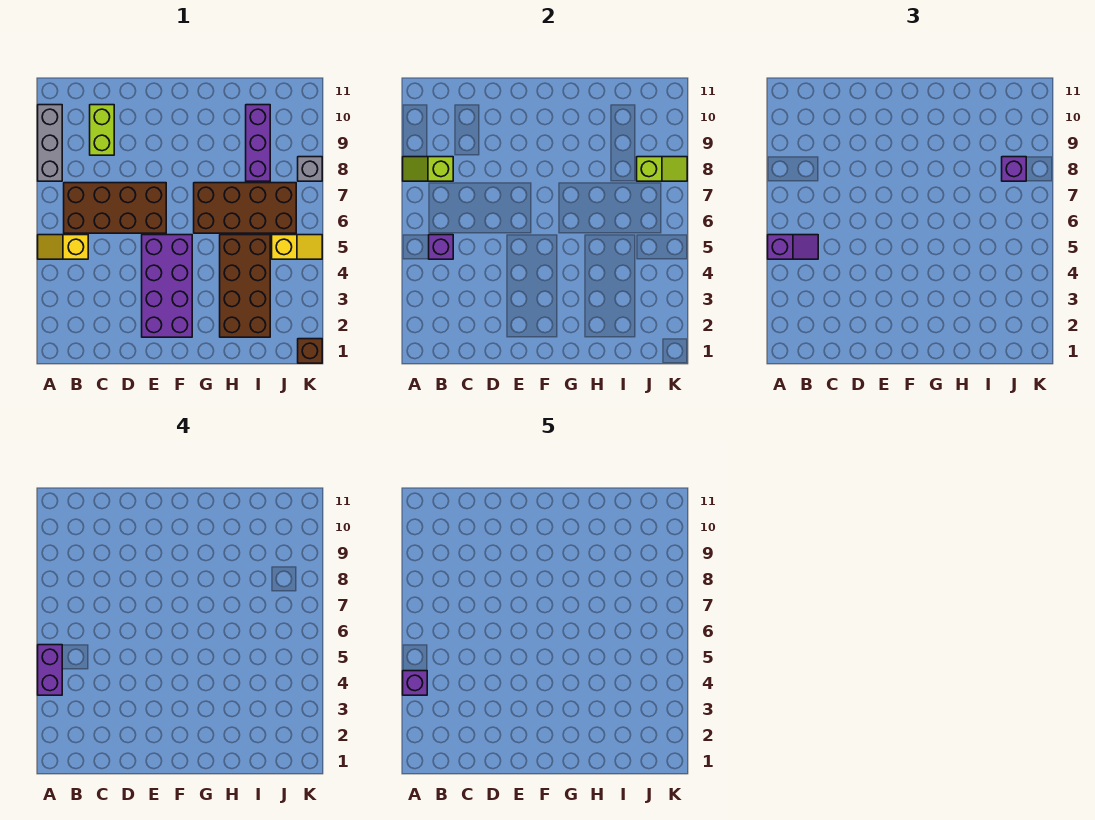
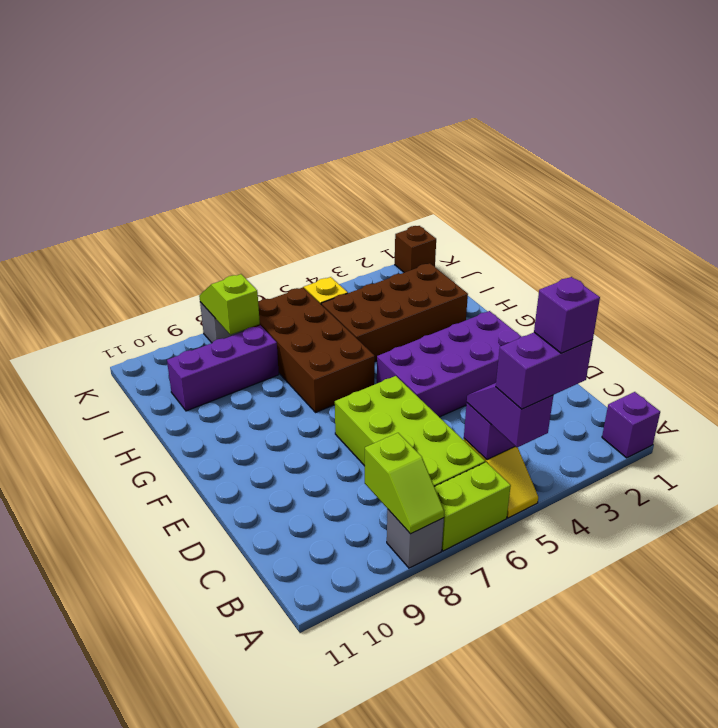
grey brick A8:A10 level 1 -> grey brick A8 level 1
brown brick B6:E7 level 1 -> lime brick B6:E7 level 1
lime brick C9:C10 level 1 -> lime brick A6:A7 level 1
purple brick J8 level 3 -> purple brick A1 level 1

